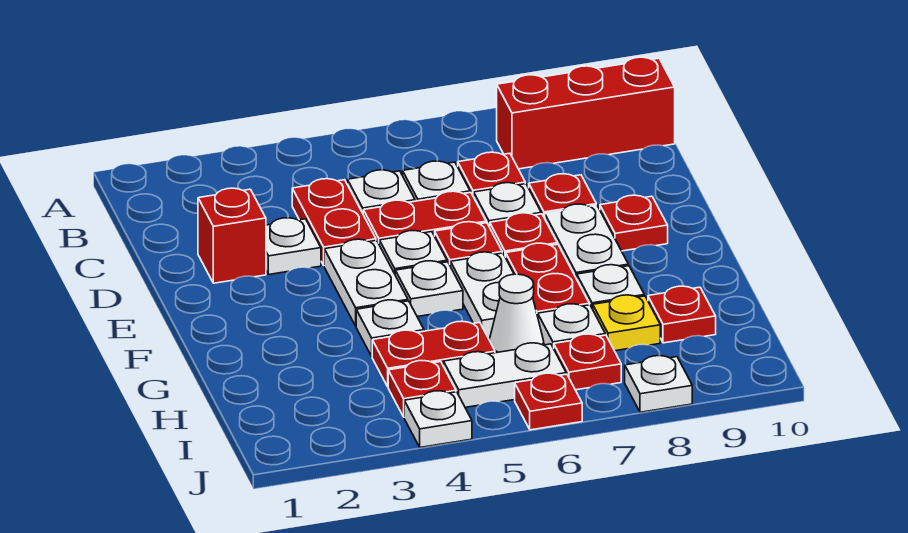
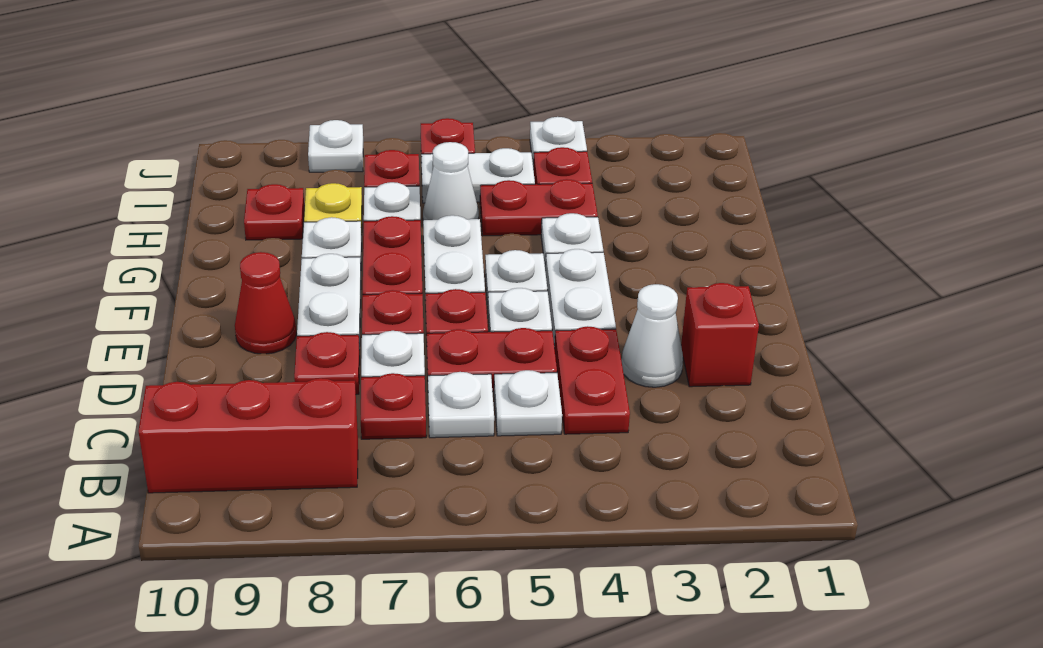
white plate D3 level 1 -> white cone D3 level 1
red plate E9 level 1 -> red cone E9 level 1

